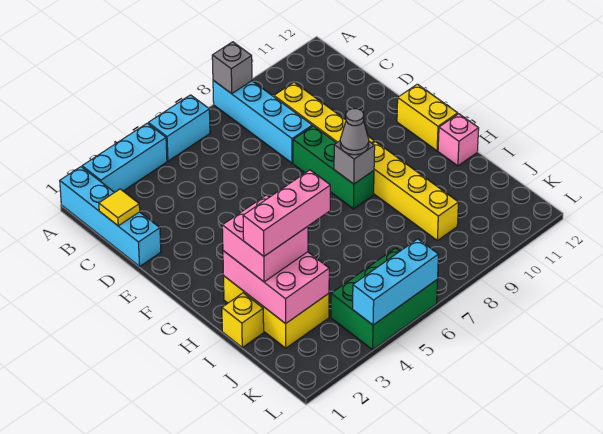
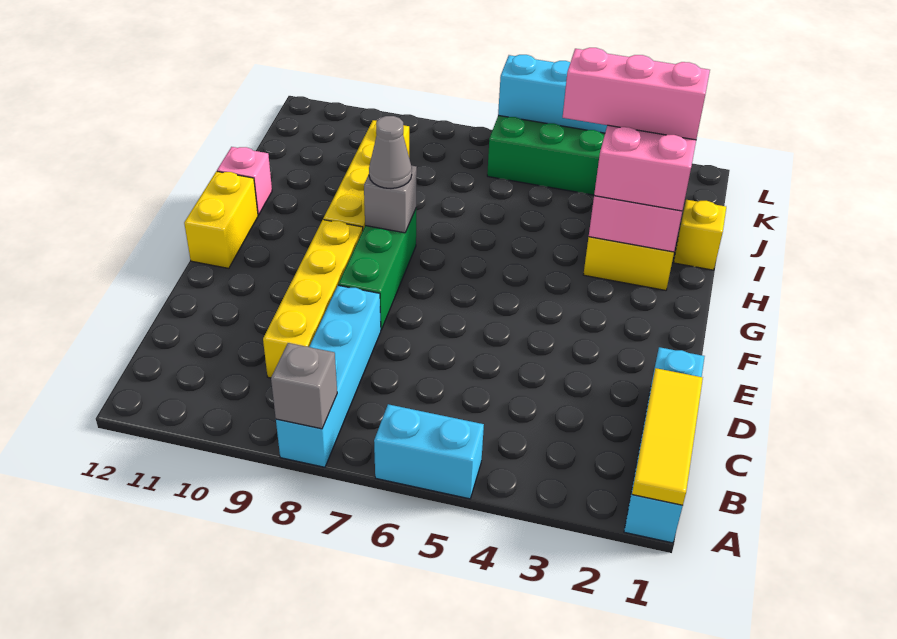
cyan brick A2:A4 level 1 -> none
yellow tile C1 level 2 -> yellow tile A1:C1 level 2

